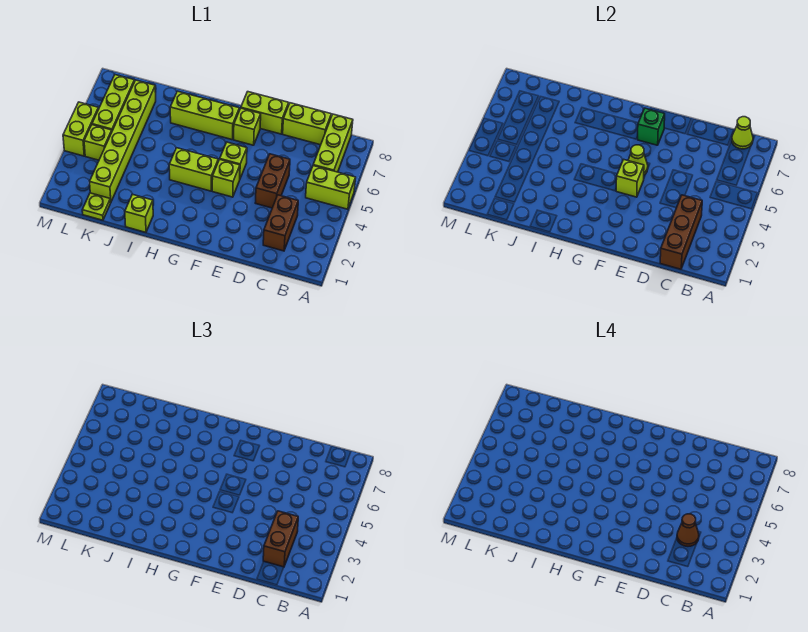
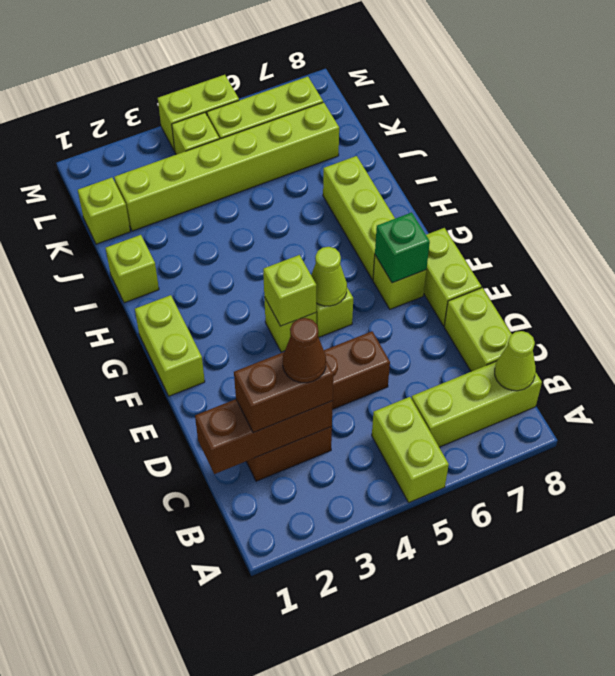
lime brick G4:H4 level 1 -> lime brick F1:G1 level 1
lime plate K1 level 1 -> lime brick K1 level 1

